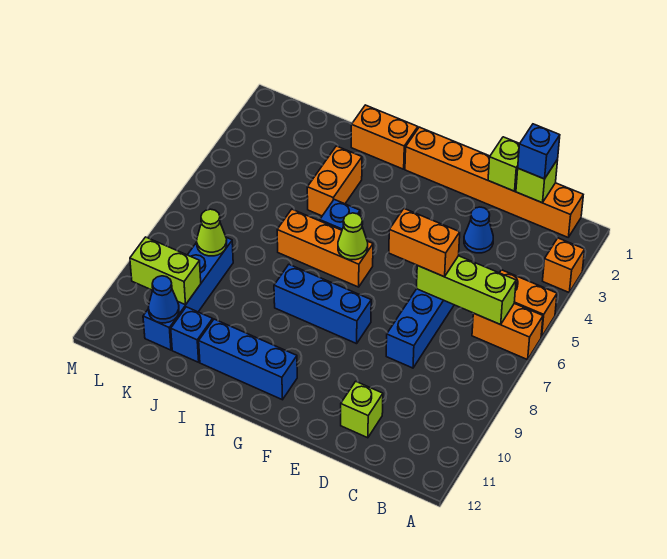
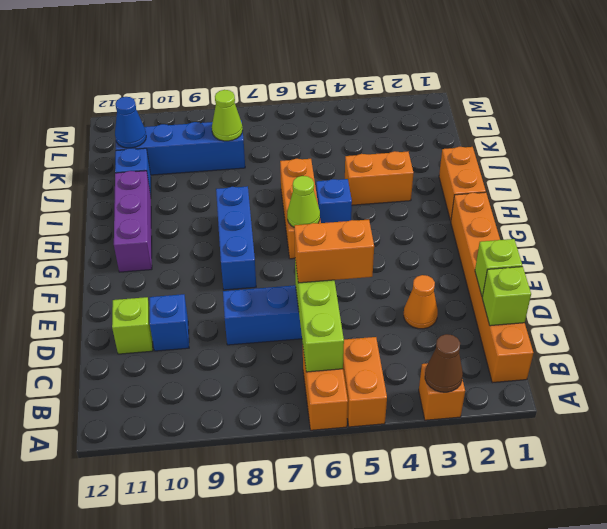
none -> brown cone A3 level 2
blue brick C1 level 3 -> blue brick D10 level 1
blue cone D3 level 1 -> orange cone D3 level 1
orange brick D6:E6 level 3 -> orange brick D5:D6 level 3
blue brick G11:I11 level 1 -> purple brick G11:I11 level 1
lime brick K10:L10 level 2 -> none

